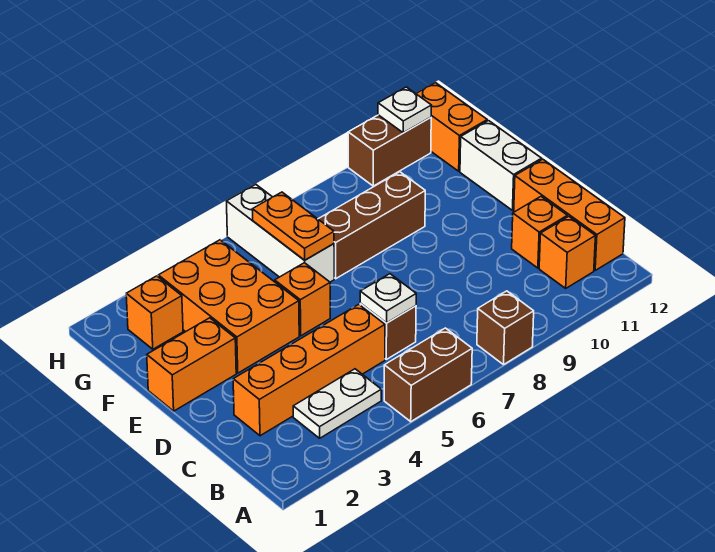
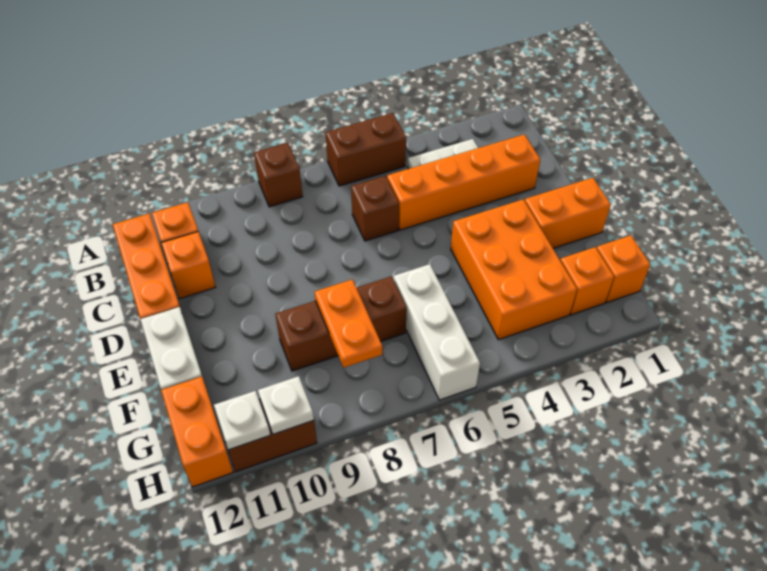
white plate C6 level 2 -> white plate H10 level 2
orange brick E5 level 1 -> orange brick G1 level 1
orange plate F6:G6 level 2 -> orange plate F8:G8 level 2

